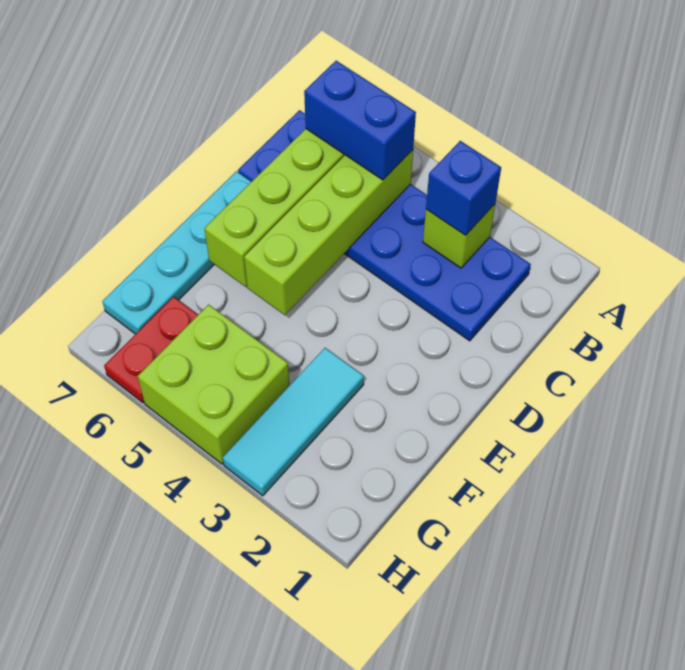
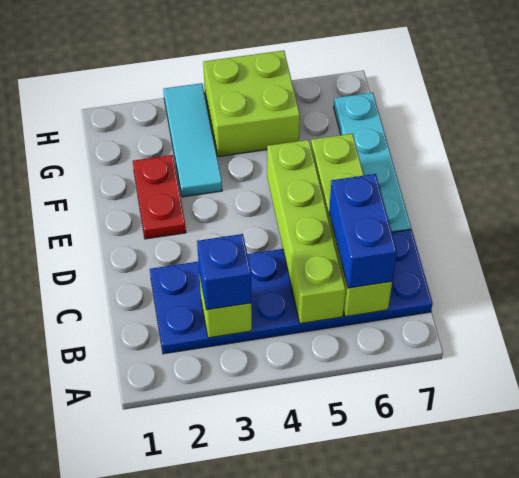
blue brick B5:B6 level 3 -> blue brick B6:C6 level 3
red plate G6:H6 level 1 -> red plate E2:F2 level 1

